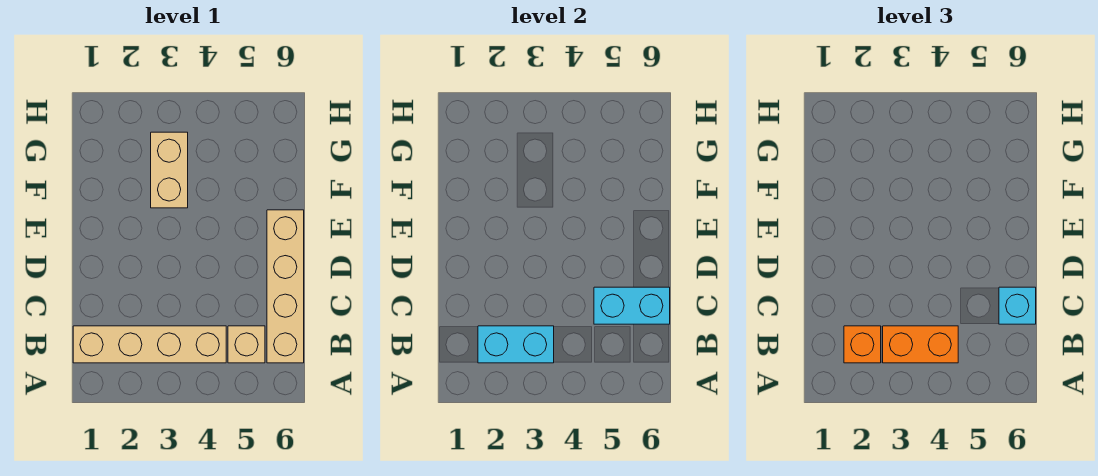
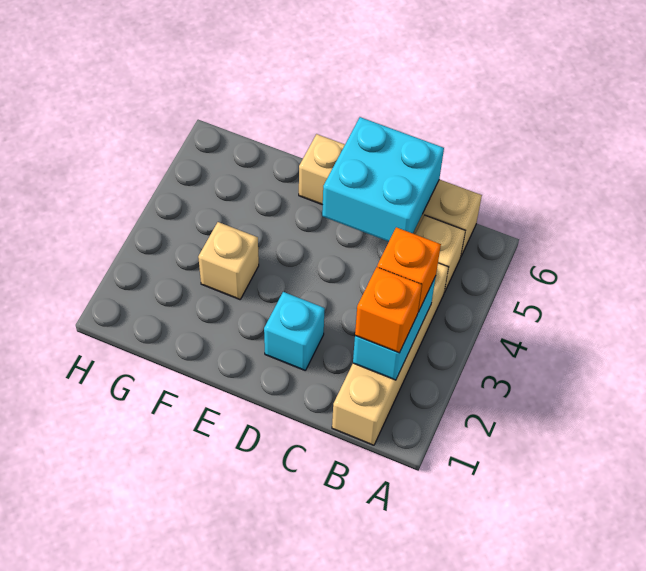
orange brick B3:B4 level 3 -> orange brick B3 level 3
cyan brick C5:C6 level 2 -> cyan brick C5:D6 level 2
cyan brick C6 level 3 -> cyan brick D2 level 1
tan brick F3:G3 level 1 -> tan brick F3 level 1

